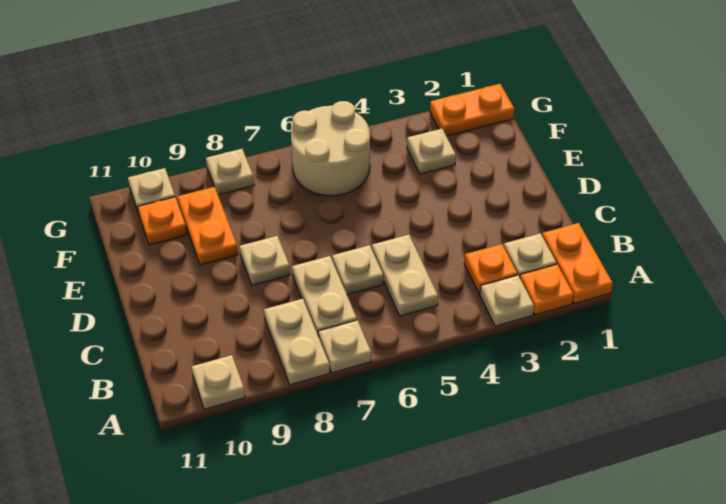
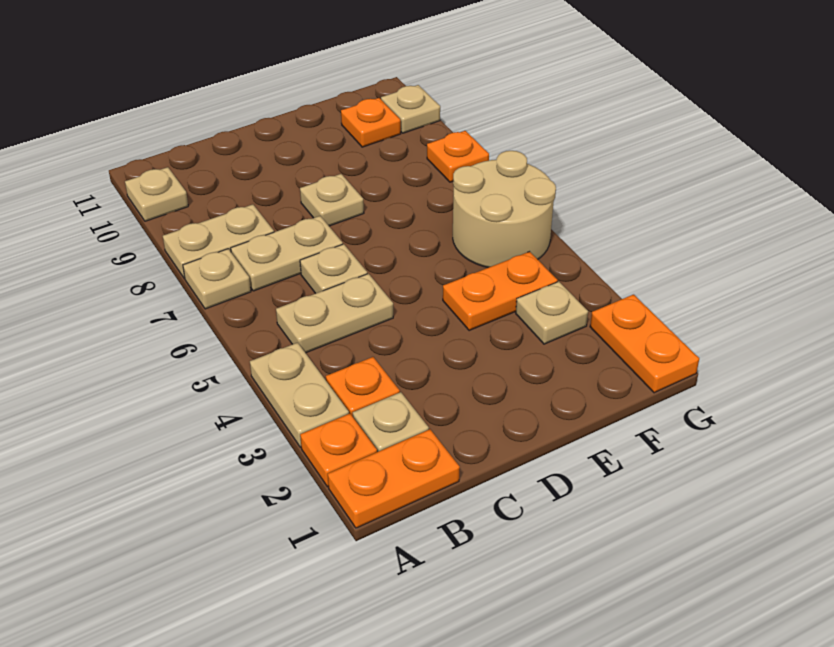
tan plate A3 level 1 -> tan plate A3:A4 level 1
orange plate E9:F9 level 1 -> orange plate E4:F4 level 1
tan plate G8 level 1 -> orange plate G8 level 1

